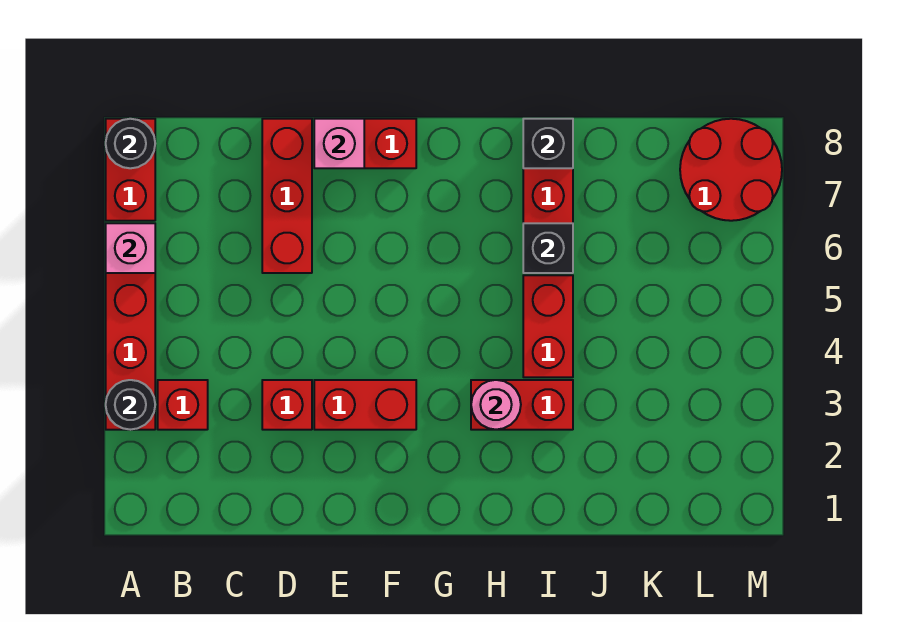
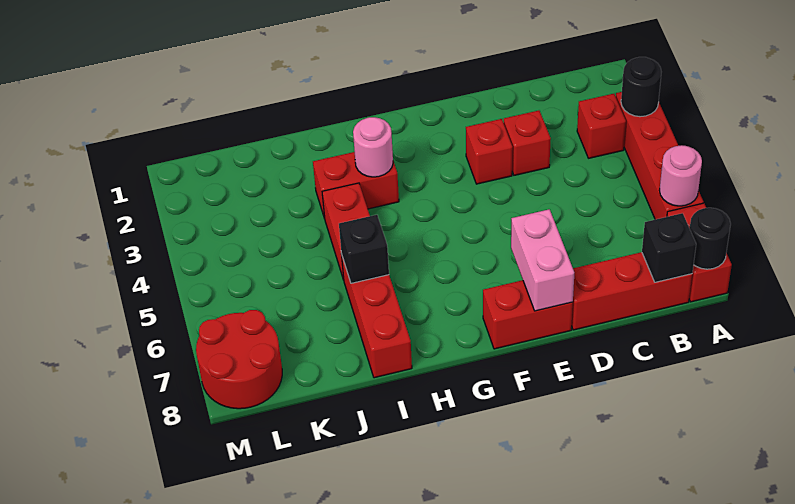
pink brick A6 level 2 -> pink round brick A6 level 2
red brick D6:D8 level 1 -> red brick B8:D8 level 1
red brick E3:F3 level 1 -> red brick E3 level 1
pink brick E8 level 2 -> pink brick E7:E8 level 2
black brick I8 level 2 -> black brick B8 level 2

